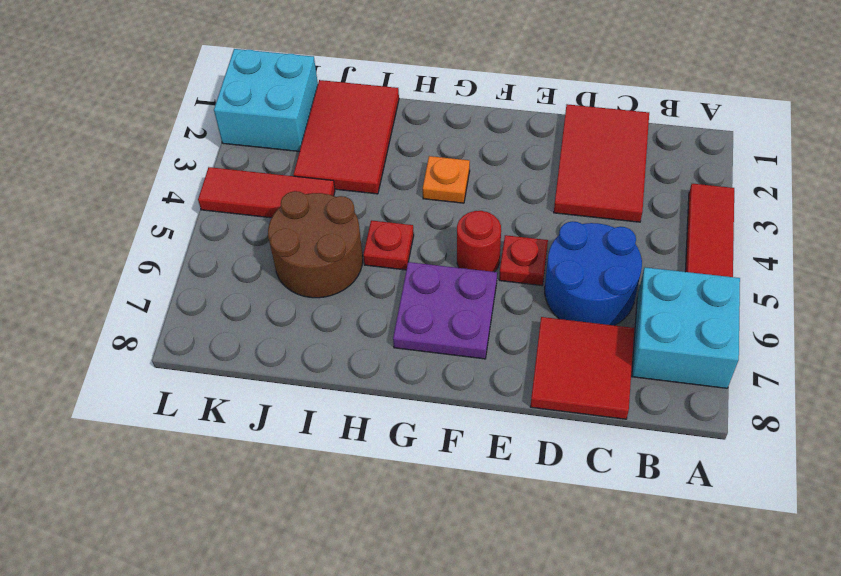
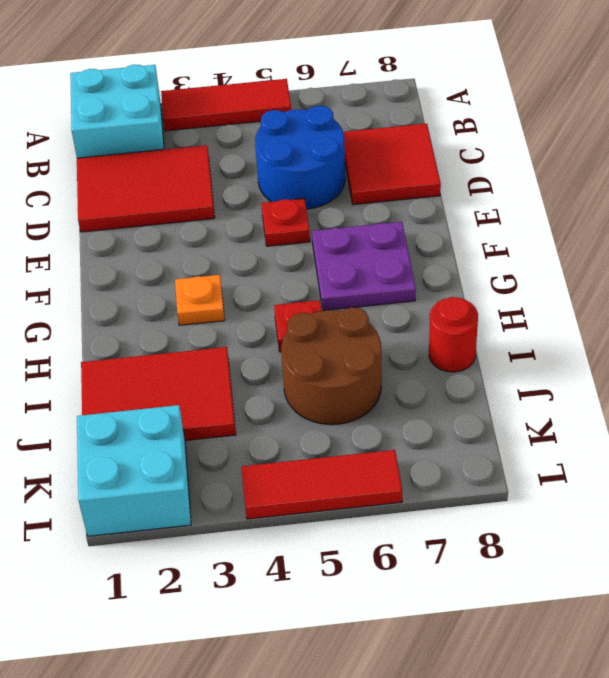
cyan brick A6:B7 level 1 -> cyan brick A1:B2 level 1
red round brick F5 level 1 -> red round brick I8 level 1
red tile J4:L4 level 1 -> red tile L4:L6 level 1

